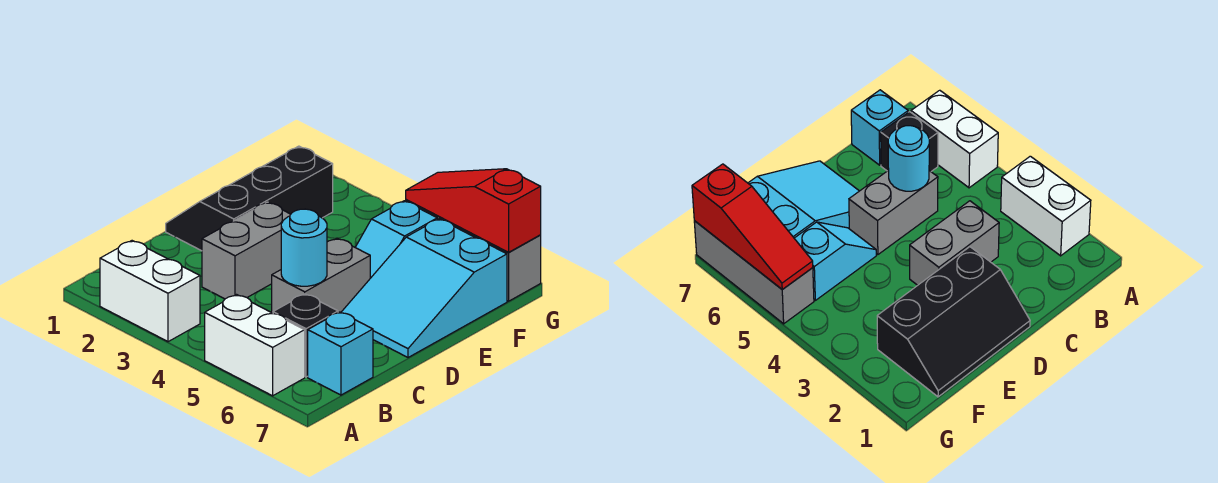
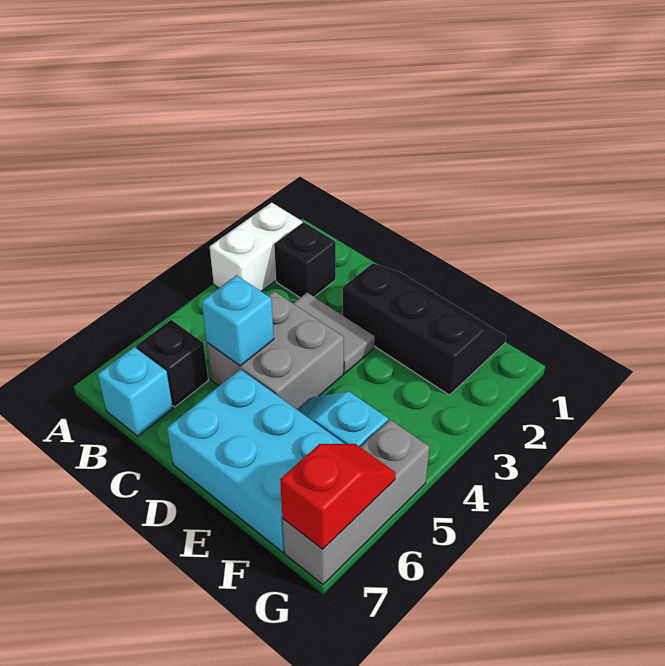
white brick A5:A6 level 1 -> none
none -> black brick B2 level 1
grey brick C3:D3 level 1 -> grey tile C3:D3 level 1
grey brick C5:D5 level 1 -> grey brick C4:D5 level 1
cyan round brick C5 level 2 -> cyan brick C5 level 2
cyan slope D6:F7 level 1 top F -> cyan brick D6:F7 level 1
red slope G5:G7 level 2 top 7 -> red slope G6:G7 level 2 top 7

